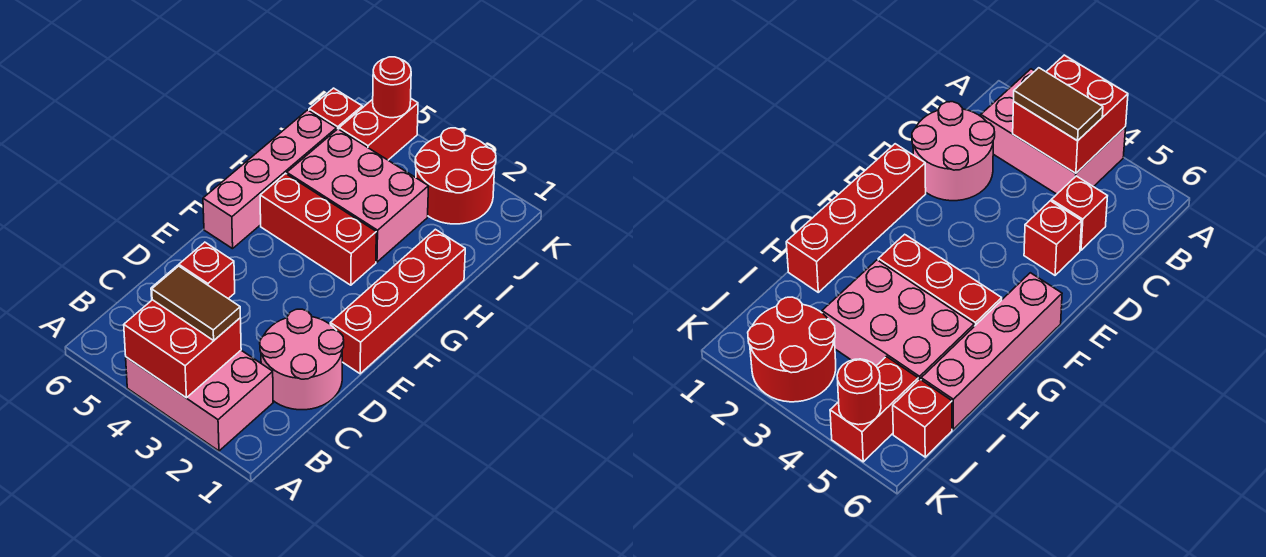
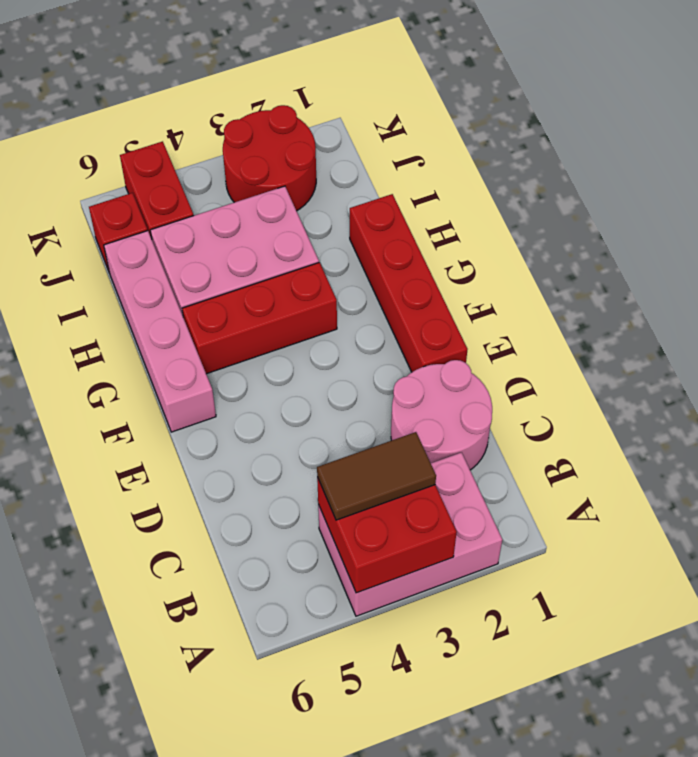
red brick C5 level 1 -> none
red brick D5 level 1 -> none
red round brick K5 level 2 -> none

